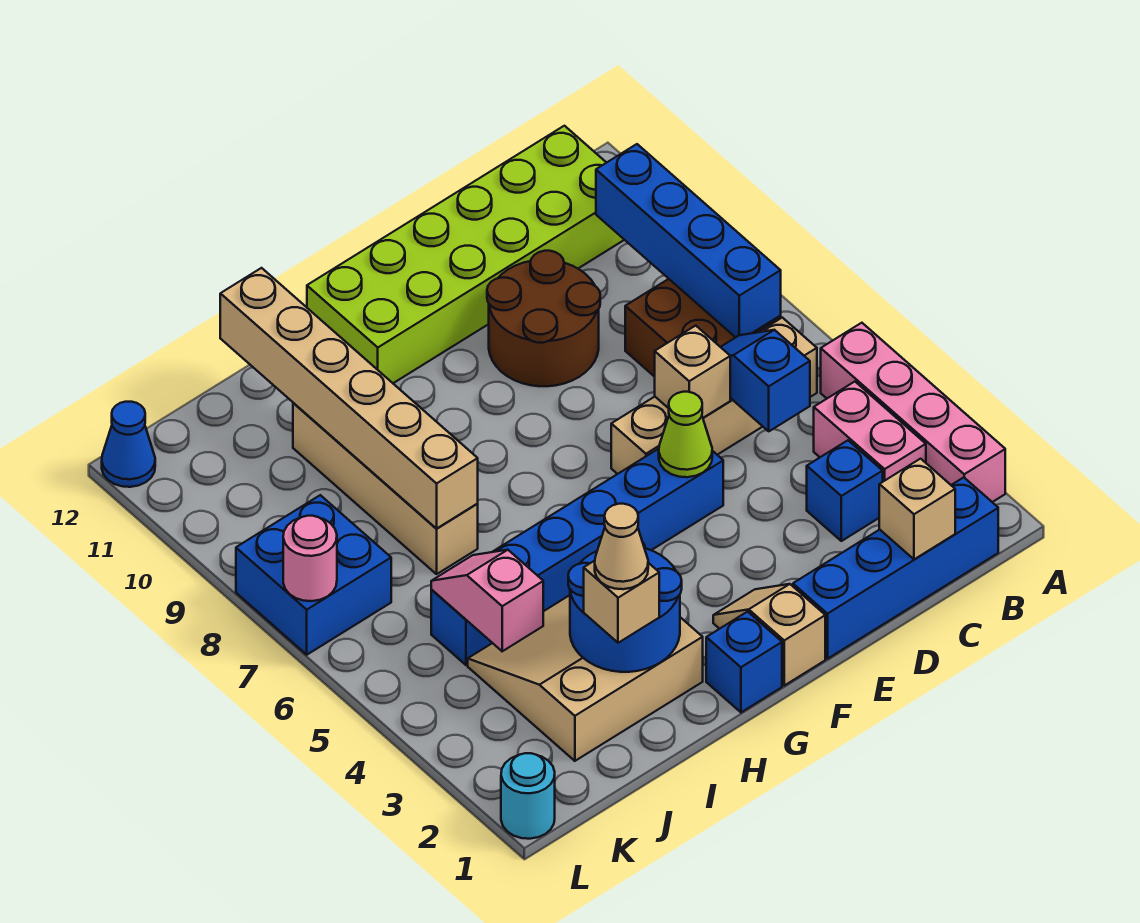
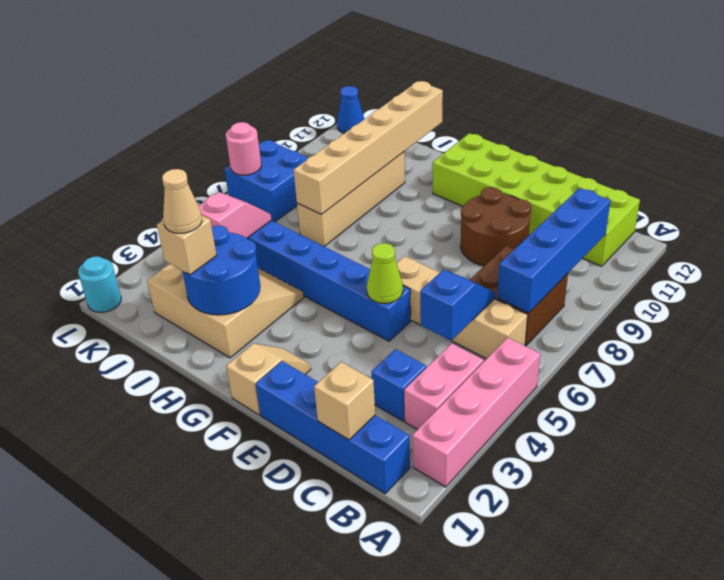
tan brick D6 level 2 -> none
blue brick G1 level 1 -> none

